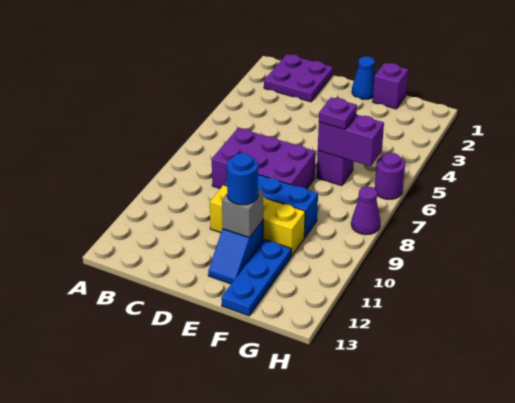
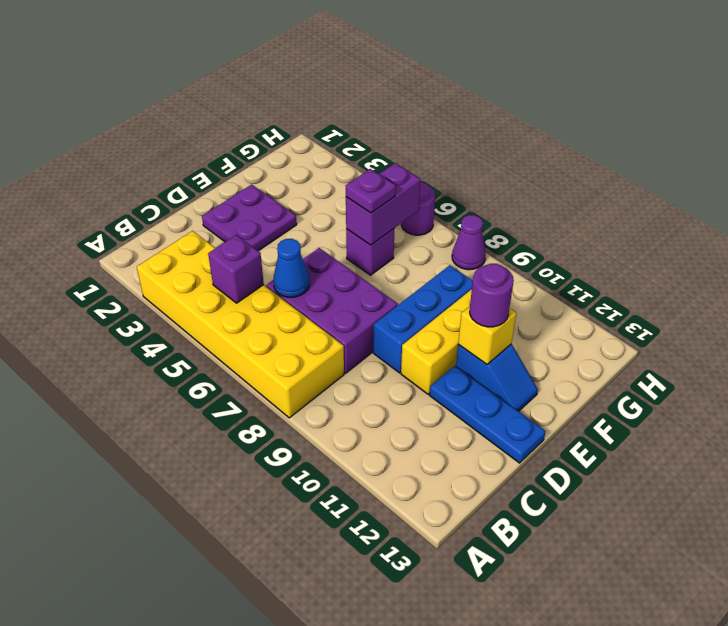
none -> yellow brick A3:B8 level 1
purple plate B1:C2 level 1 -> purple plate D2:E3 level 1
purple brick C7:E8 level 1 -> purple brick C6:D8 level 1
blue cone E1 level 1 -> blue cone C6 level 2
grey brick E11 level 2 -> yellow brick E11 level 2
blue round brick E11 level 3 -> purple round brick E11 level 3
purple brick F1 level 1 -> purple brick B5 level 2
blue plate F11:F13 level 1 -> blue plate D11:D13 level 1

